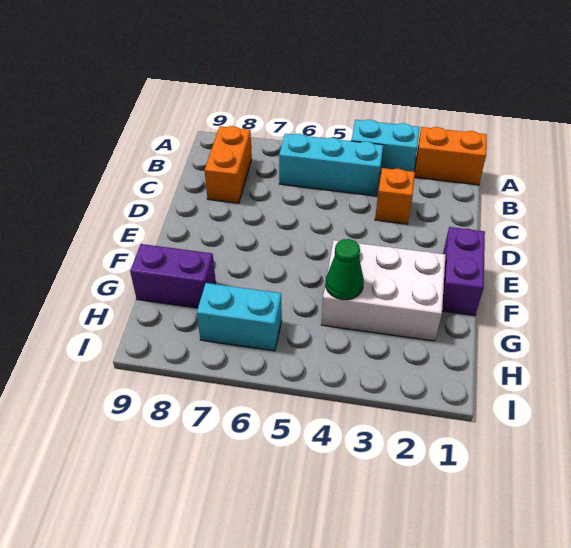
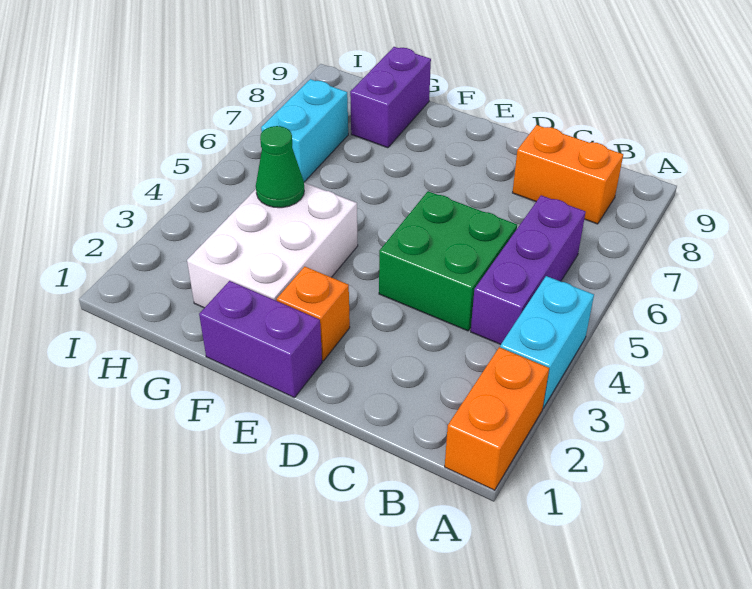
cyan brick B4:B6 level 1 -> purple brick B4:B6 level 1
orange brick C3 level 1 -> orange brick E2 level 1
none -> green brick C4:D5 level 1

